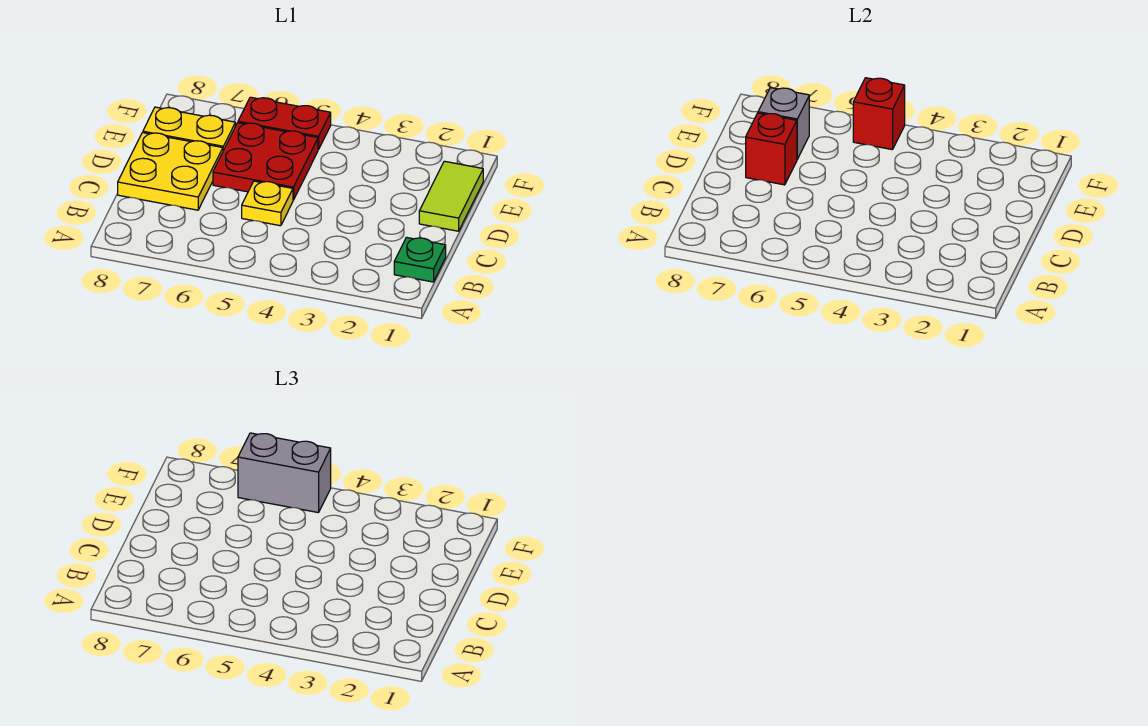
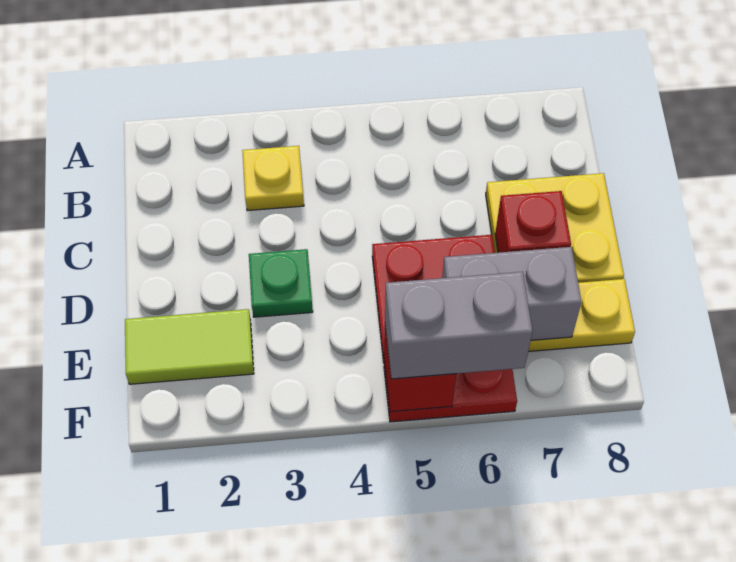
green plate B1 level 1 -> green plate D3 level 1
yellow plate C5 level 1 -> yellow plate B3 level 1
lime tile D1:E1 level 1 -> lime tile E1:E2 level 1
grey brick E7 level 2 -> grey brick E6:E7 level 2

